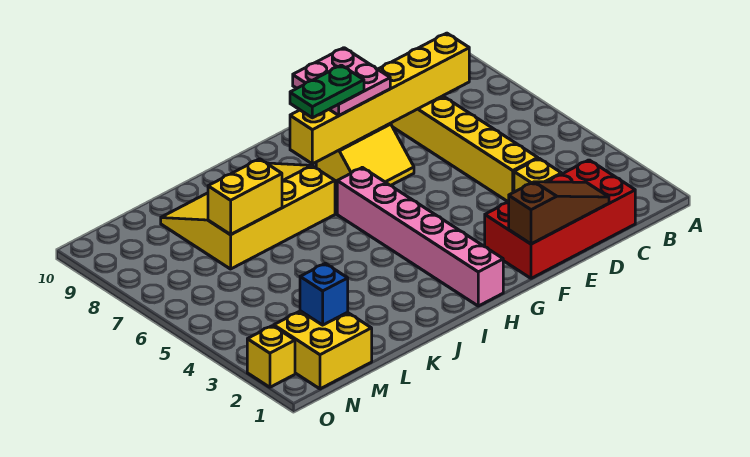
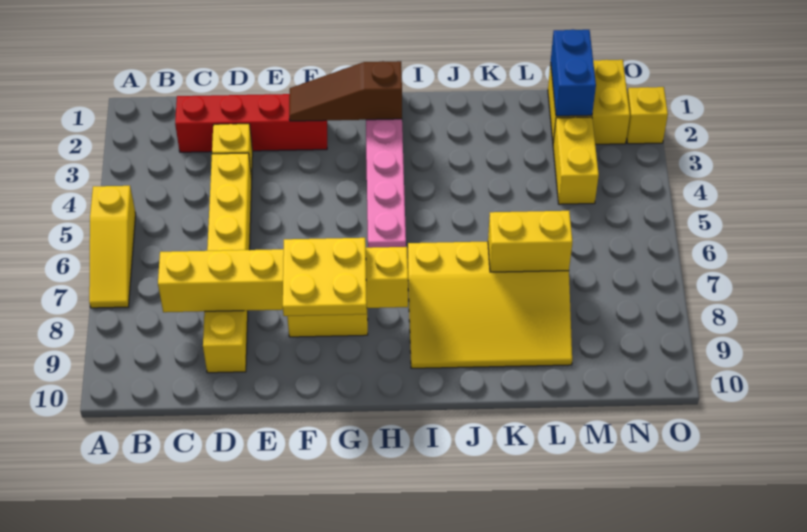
none -> yellow slope A5:A7 level 1 top 5
red brick C1:F2 level 1 -> red brick C2:F2 level 1
brown slope D1:F1 level 2 top F -> brown slope F2:H2 level 2 top H
pink plate F8:G9 level 3 -> yellow plate F8:G9 level 3
green plate G8:H8 level 4 -> none
blue brick M2 level 2 -> blue brick M1:M2 level 2
none -> yellow brick M3:M4 level 1

